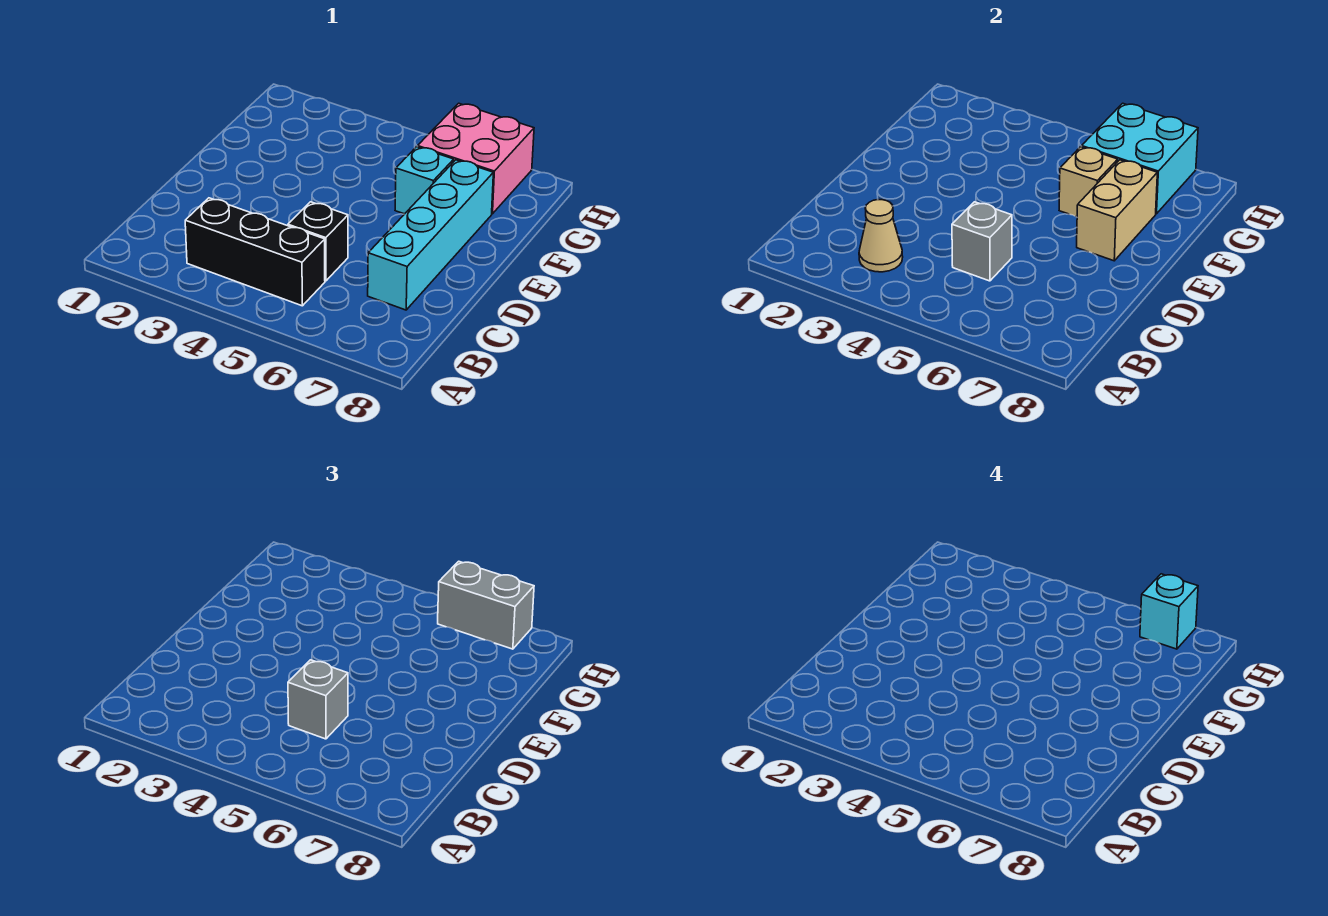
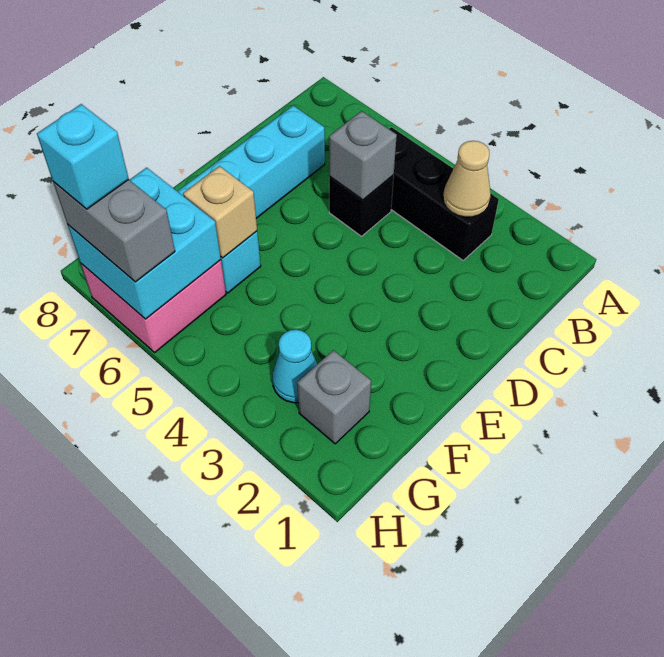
grey brick C5 level 3 -> grey brick G2 level 1
tan brick E7:F7 level 2 -> none
none -> cyan cone G3 level 1

